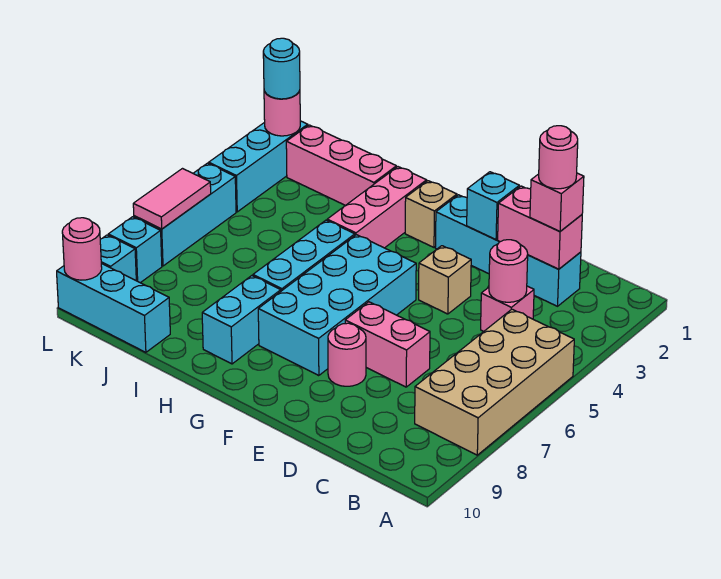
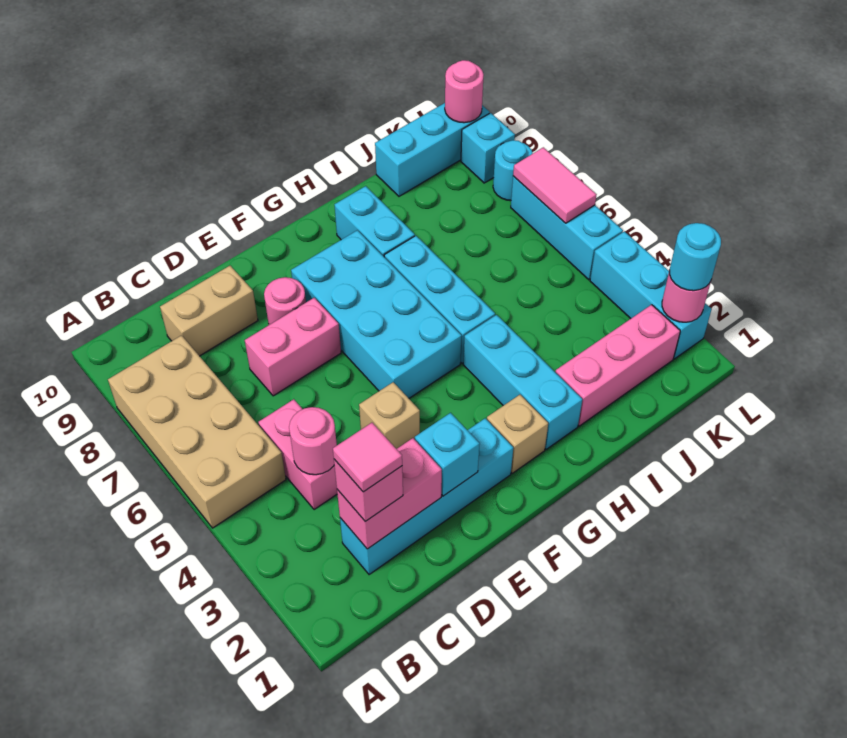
pink round brick C2 level 4 -> pink tile C2 level 4
pink brick C4 level 1 -> pink brick C4:C5 level 1
none -> tan brick C9:D9 level 1
pink brick H2:H4 level 1 -> cyan brick H2:H4 level 1
cyan brick L8 level 1 -> cyan round brick L8 level 1

